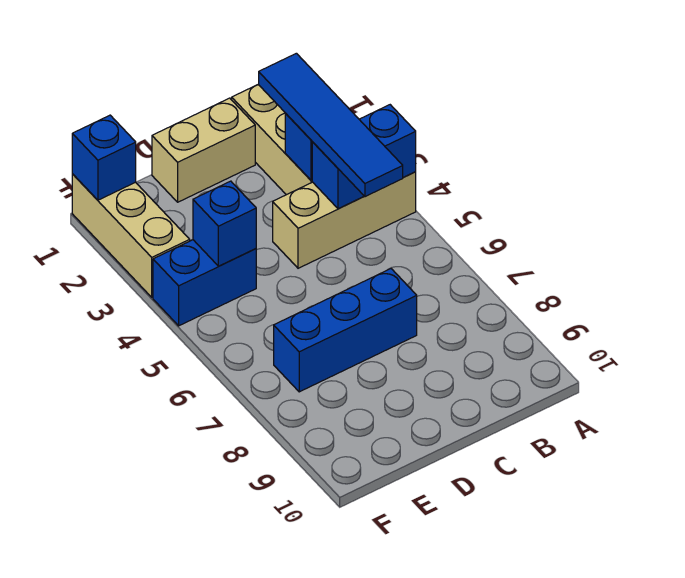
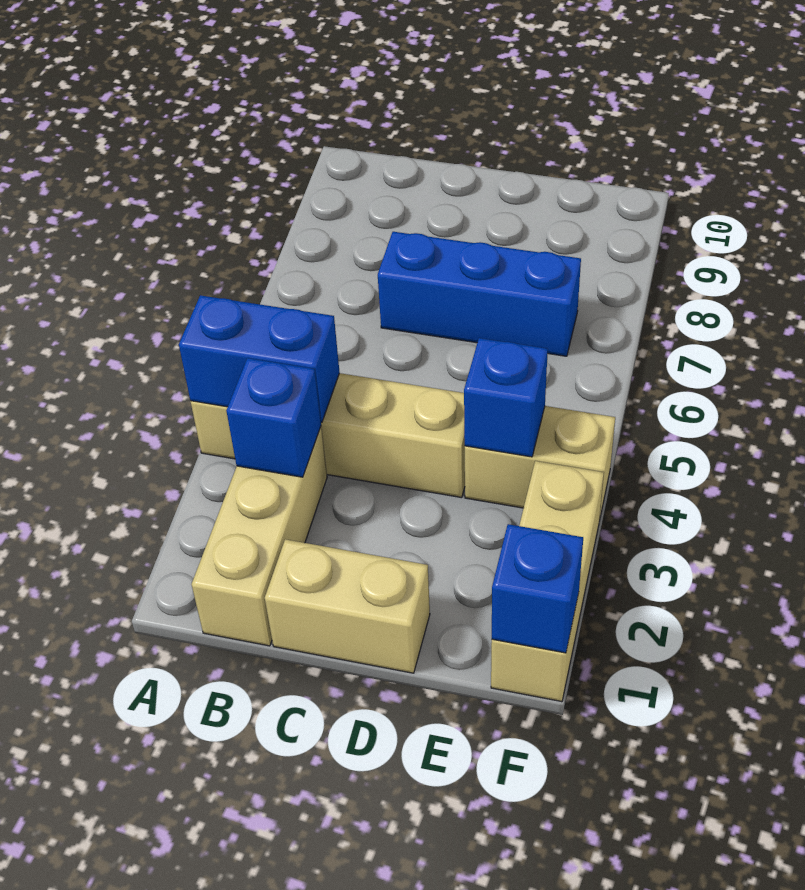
tan brick A4:C4 level 1 -> tan brick A4:D4 level 1
blue tile B2:B5 level 3 -> none
blue brick E4:F4 level 1 -> tan brick E4:F4 level 1

